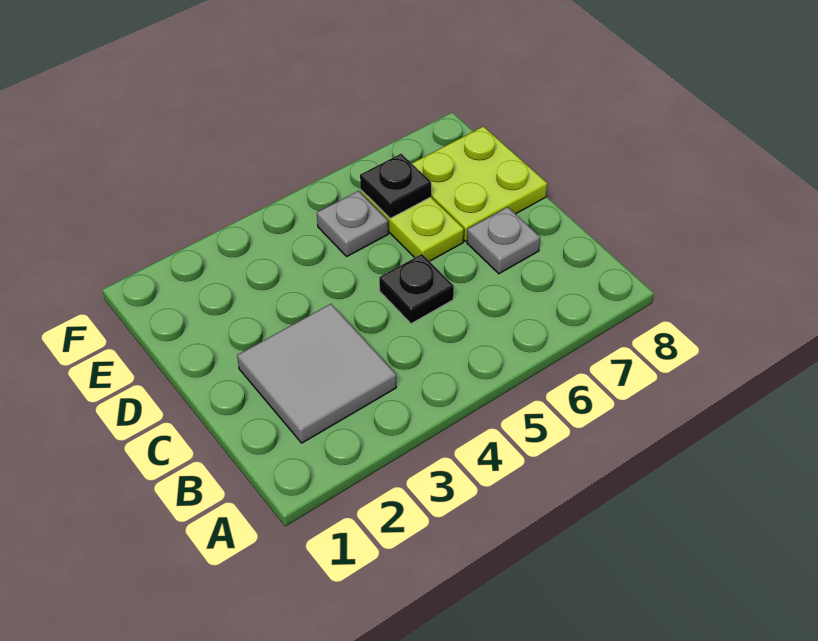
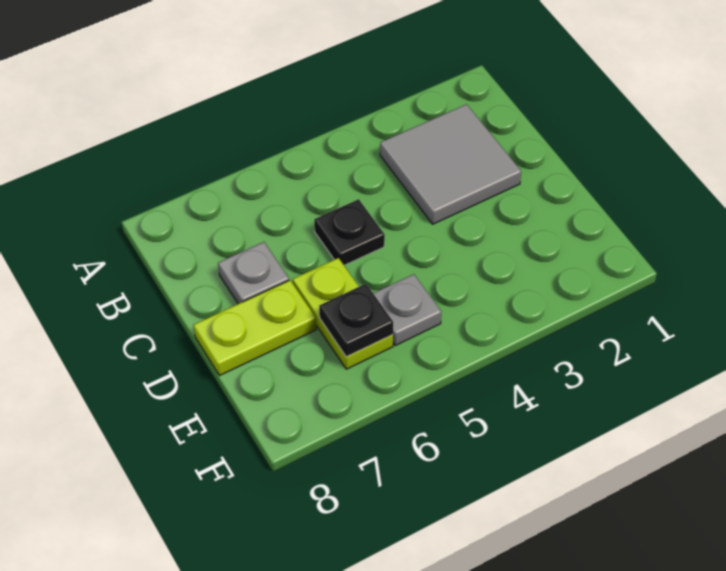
lime plate D7:E8 level 1 -> lime plate D7:D8 level 1

